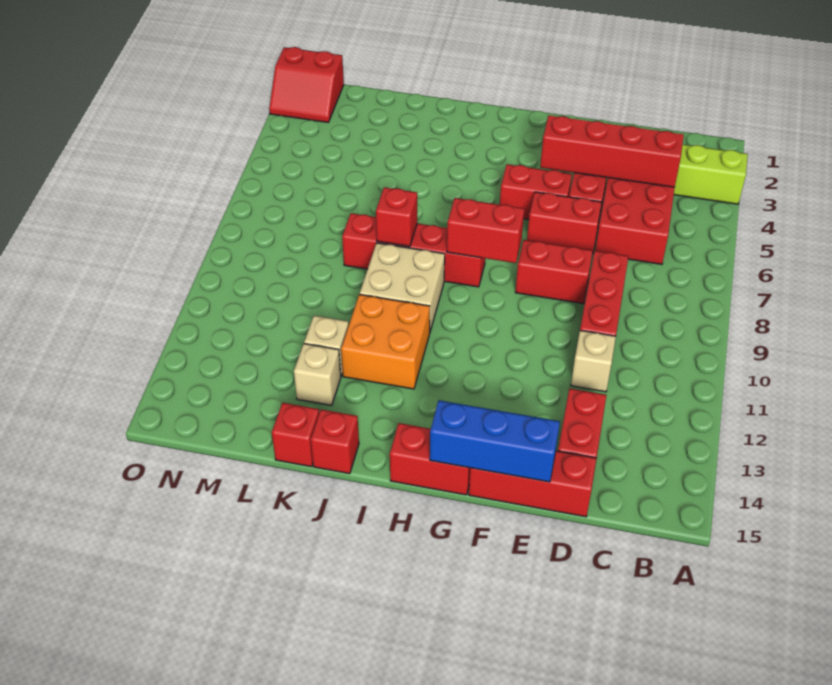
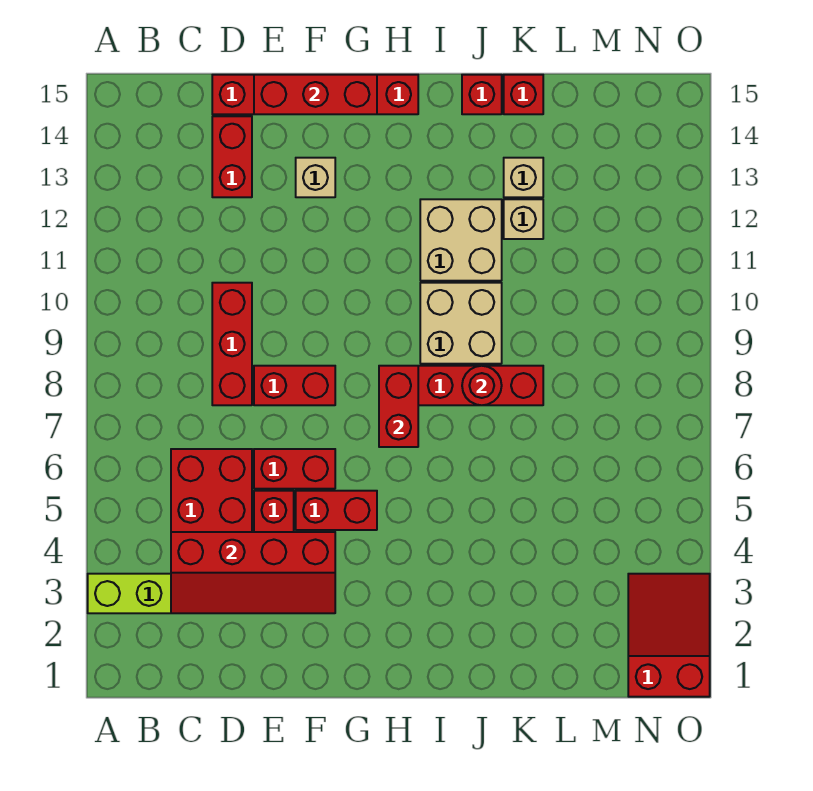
tan brick D11 level 1 -> tan brick F13 level 1
blue brick E15:G15 level 2 -> red brick E15:G15 level 2
red brick G8:H8 level 2 -> red brick H7:H8 level 2
orange brick I11:J12 level 1 -> tan brick I11:J12 level 1
red brick J8 level 2 -> red round brick J8 level 2
red slope N1:O2 level 1 top 1 -> red slope N1:O3 level 1 top 1

